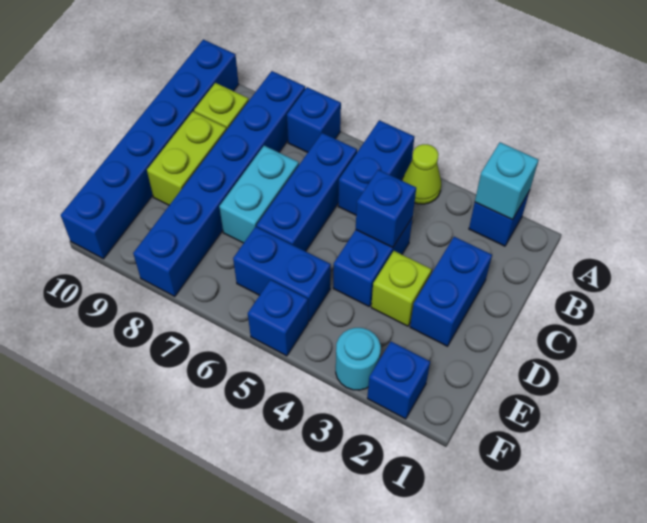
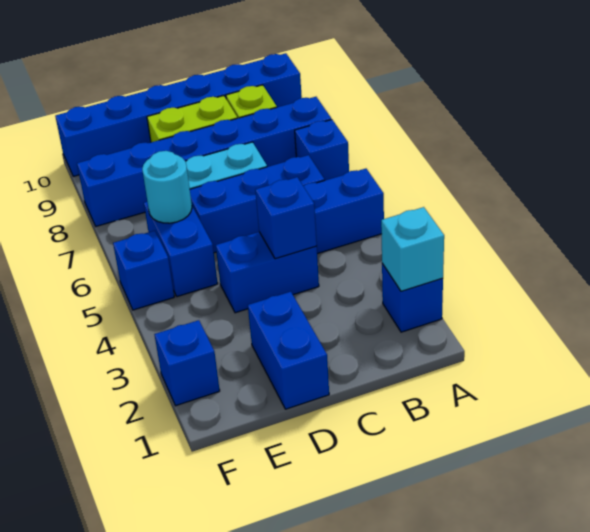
lime cone A4 level 1 -> none
blue brick C2:D2 level 1 -> blue brick D1:D2 level 1
lime brick D3 level 1 -> none
cyan round brick F3 level 1 -> cyan round brick E6 level 2

